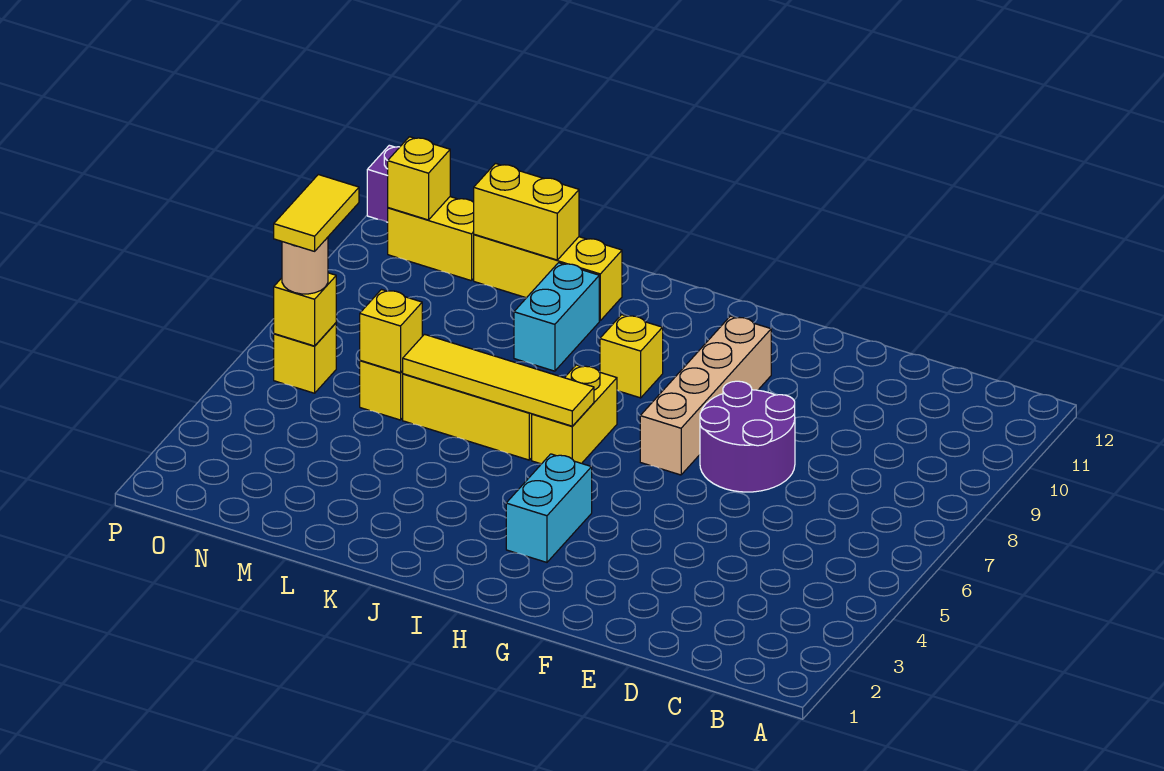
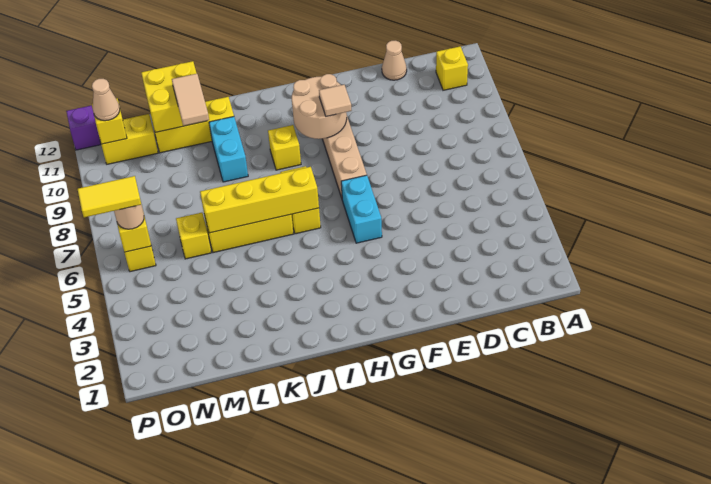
none -> tan cone D12 level 1
purple round brick E7:F8 level 1 -> none
none -> tan round brick G9:H10 level 2
none -> tan tile G9 level 3
cyan brick H3:H4 level 1 -> cyan brick G5:G6 level 1
yellow tile I6:L6 level 2 -> yellow brick I6:L6 level 2
none -> tan tile L10:L11 level 3
yellow brick L11:M11 level 2 -> yellow brick L11:M12 level 2
yellow brick M6 level 2 -> yellow brick B11 level 1
yellow tile O6:O7 level 4 -> yellow tile O6:P6 level 4
none -> tan cone O11 level 3

